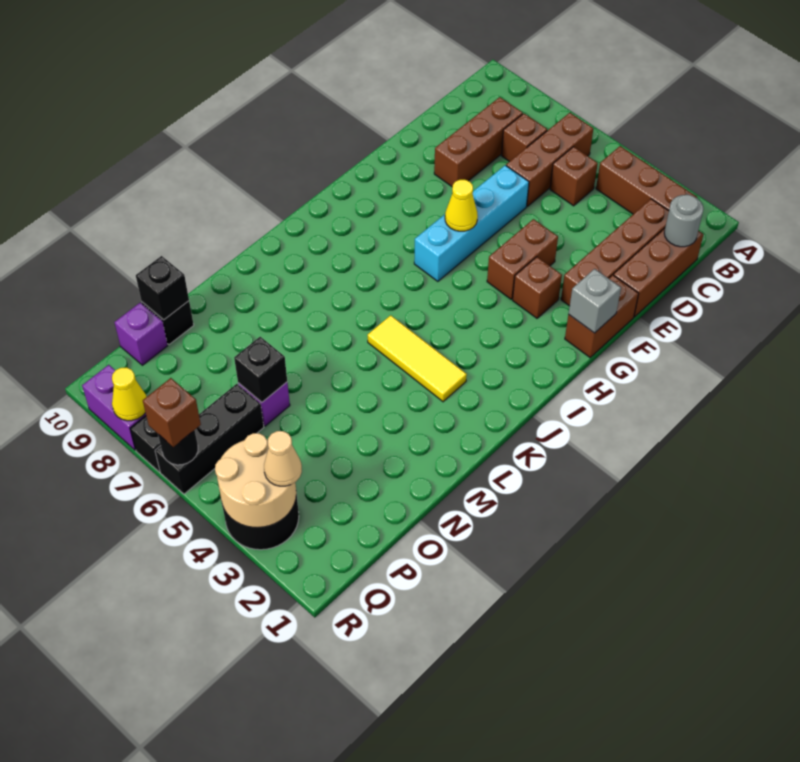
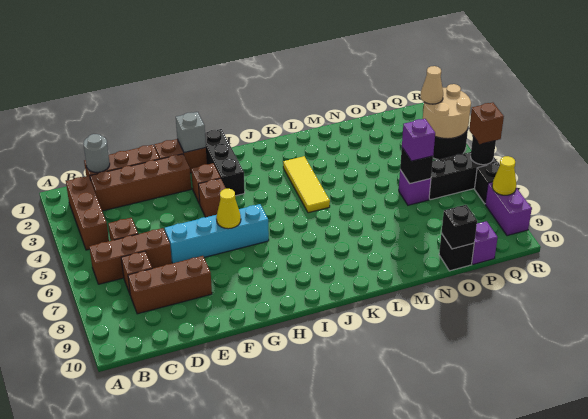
brown brick F4:G4 level 1 -> brown brick G4 level 1
none -> black brick H1:H3 level 1
none -> purple brick O6 level 3

